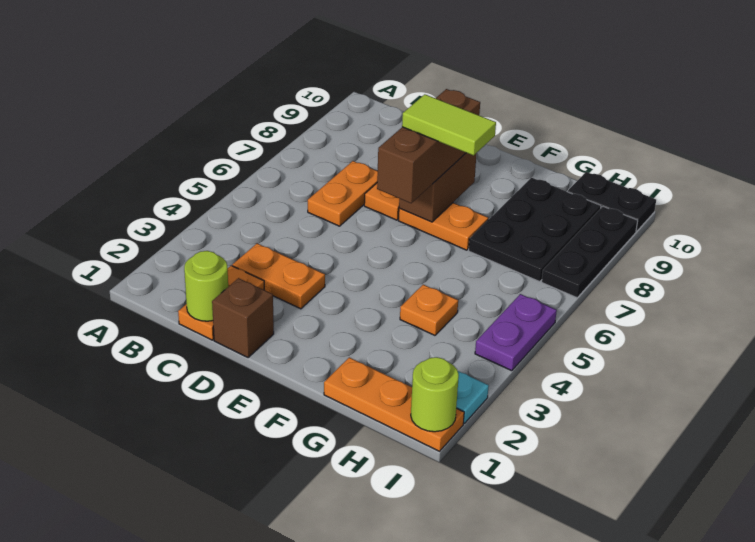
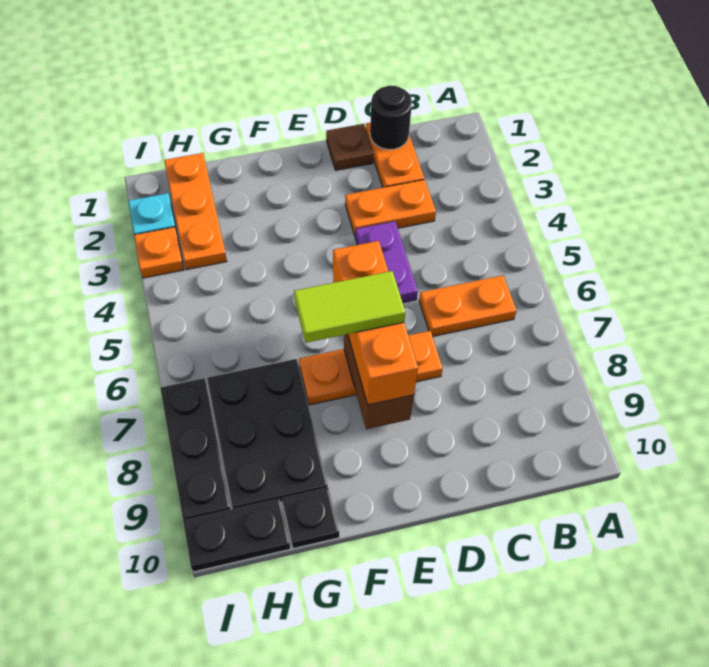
lime round brick C1 level 2 -> black round brick C1 level 2
orange plate C6:C7 level 1 -> orange plate B6:C6 level 1
brown brick D1 level 1 -> brown plate D1 level 1
brown brick E6:E8 level 3 -> orange brick E6:E8 level 3
orange plate G1:I1 level 1 -> orange plate H1:H3 level 1
orange plate G4 level 1 -> orange plate I3 level 1
none -> black plate G10 level 1
lime round brick I1 level 2 -> none
purple plate I4:I5 level 1 -> purple plate D4:D5 level 1

